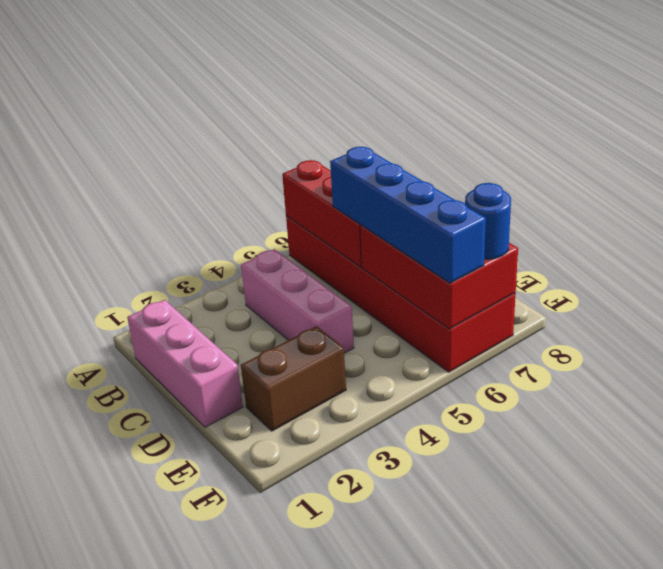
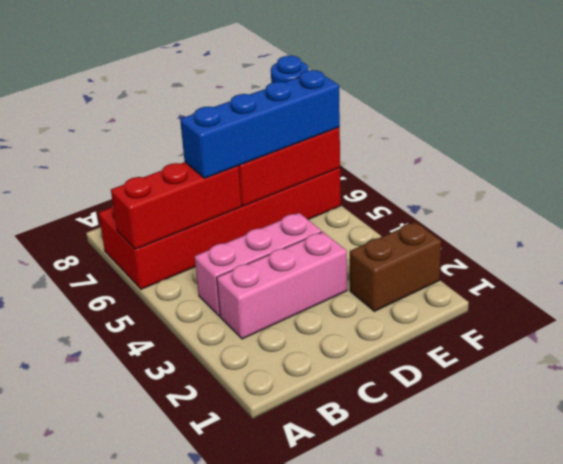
pink brick B1:D1 level 1 -> pink brick B3:D3 level 1
brown brick E2:E3 level 1 -> brown brick E2:F2 level 1

